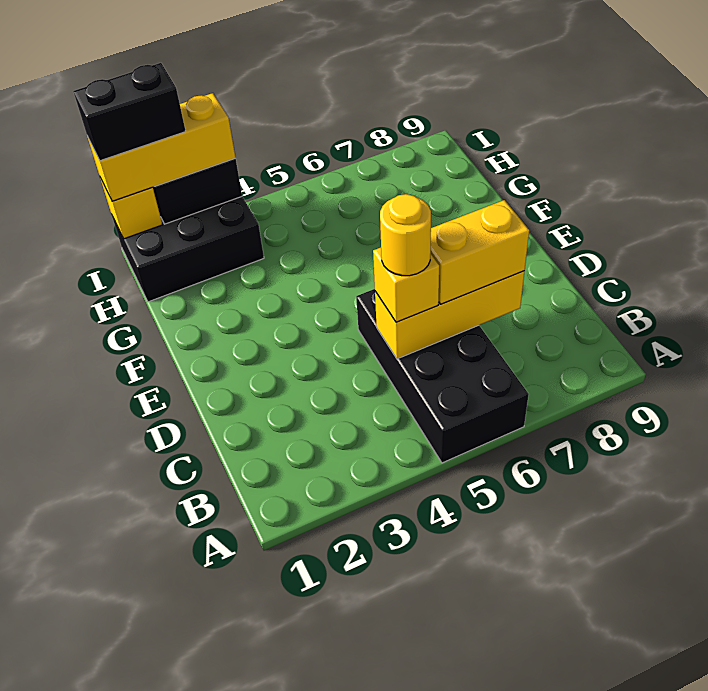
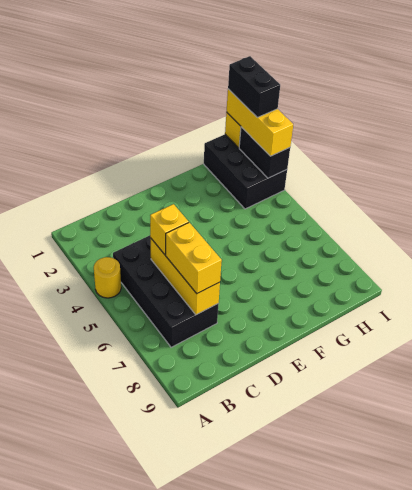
black brick A5:D6 level 1 -> black brick B4:C7 level 1
yellow round brick C5 level 4 -> yellow round brick A4 level 1

